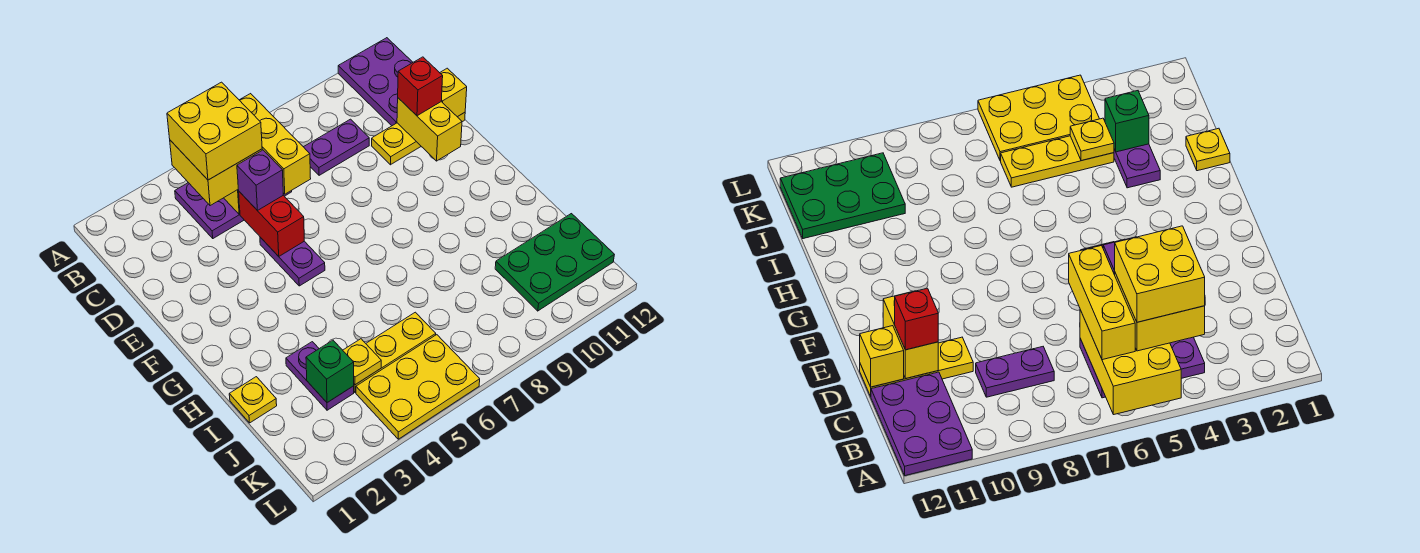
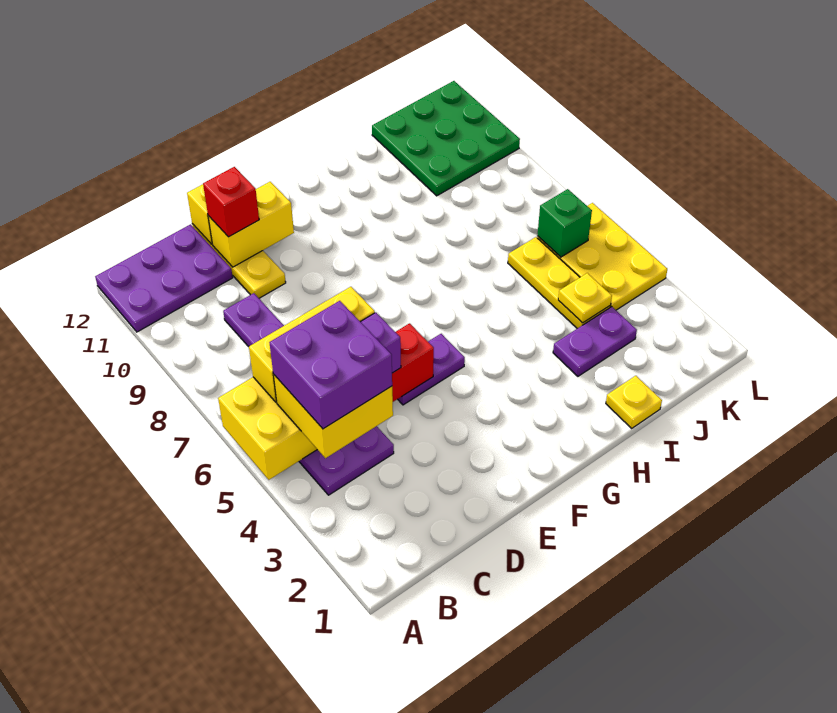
yellow brick B4:C5 level 4 -> purple brick B4:C5 level 4
green brick J3 level 2 -> green brick K6 level 2
green plate J10:K12 level 1 -> green plate J10:L12 level 1

